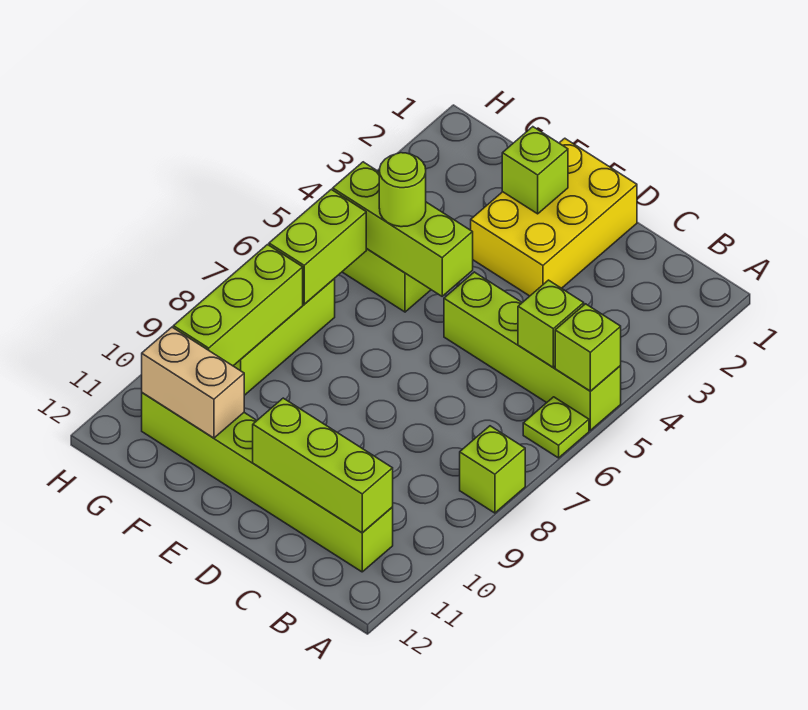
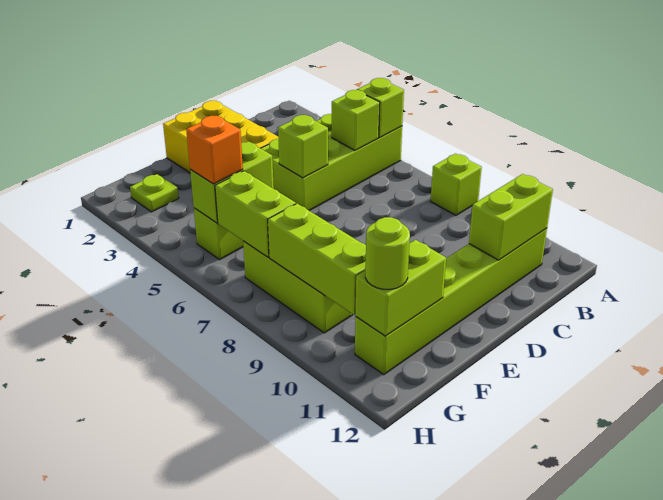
lime brick A5:D5 level 1 -> lime brick A4:D5 level 1
lime plate A6 level 1 -> lime plate G2 level 1
lime brick B11:D11 level 2 -> lime brick B11:C11 level 2
lime brick E2 level 2 -> lime brick D5 level 2
lime brick E5:G5 level 2 -> lime brick F5:G5 level 2
lime round brick F5 level 3 -> lime round brick G11 level 3
tan brick F11:G11 level 2 -> lime brick F11:G11 level 2
none -> orange brick G5 level 3

